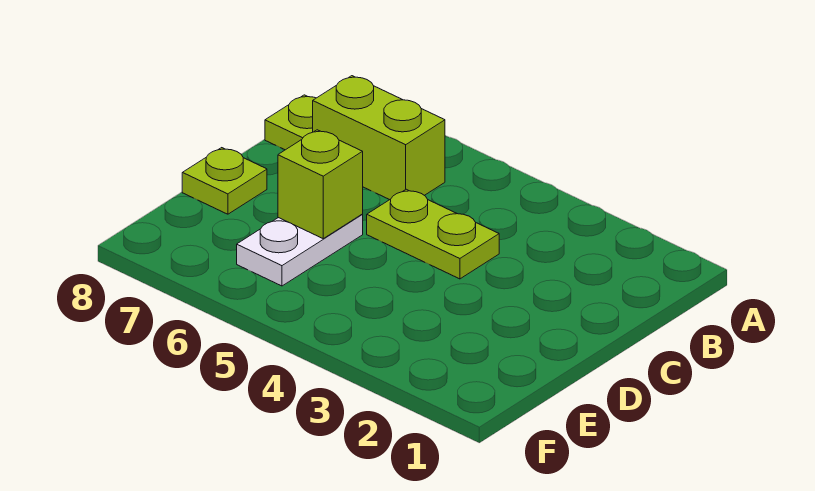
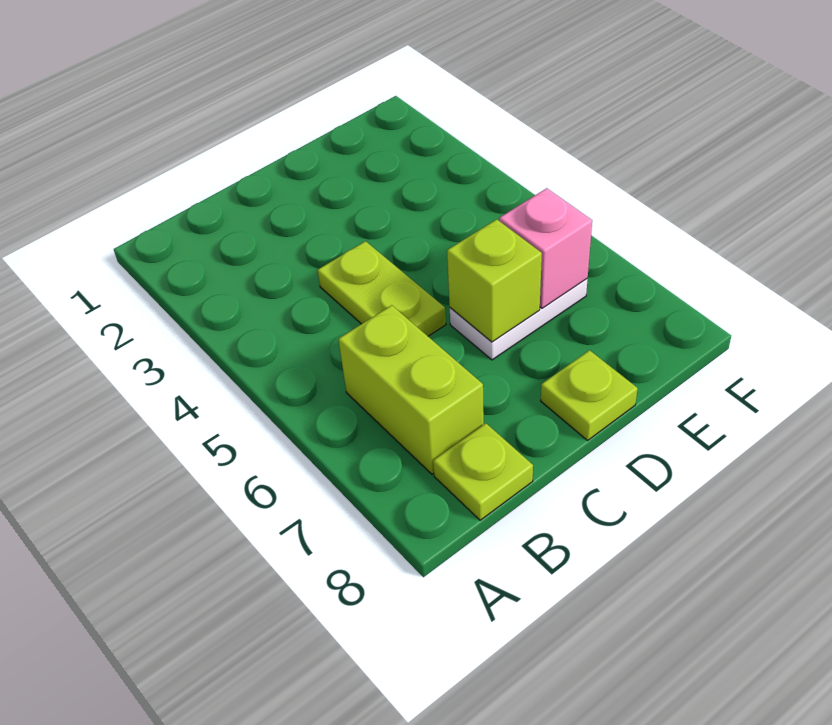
none -> pink brick E6 level 2

